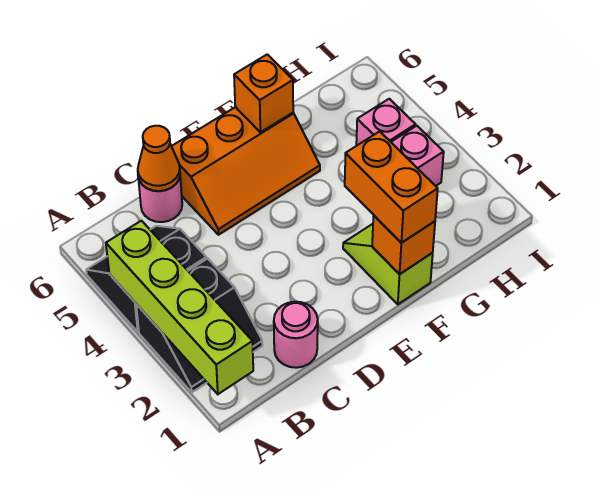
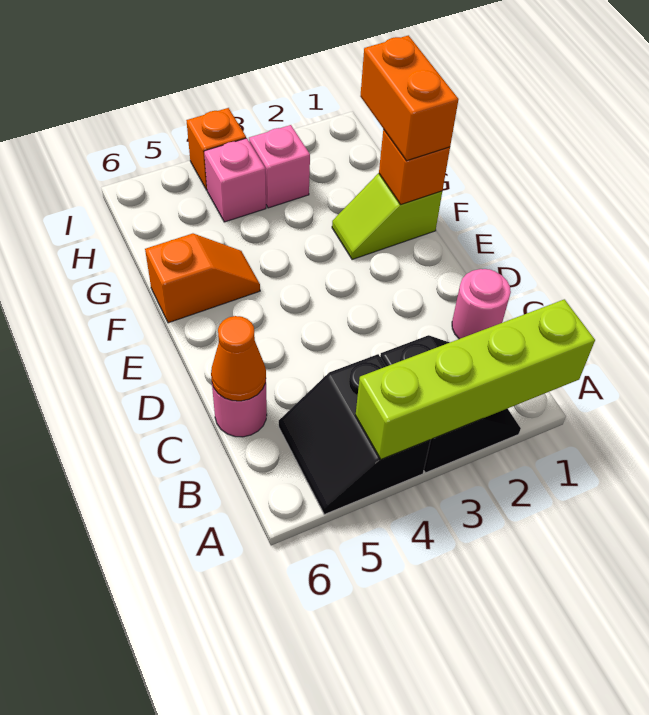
orange slope D5:F6 level 1 top 6 -> orange slope F5:F6 level 1 top 6
orange brick F1:F2 level 3 -> orange brick F1:G1 level 3
orange brick F6 level 2 -> orange brick I4 level 1

